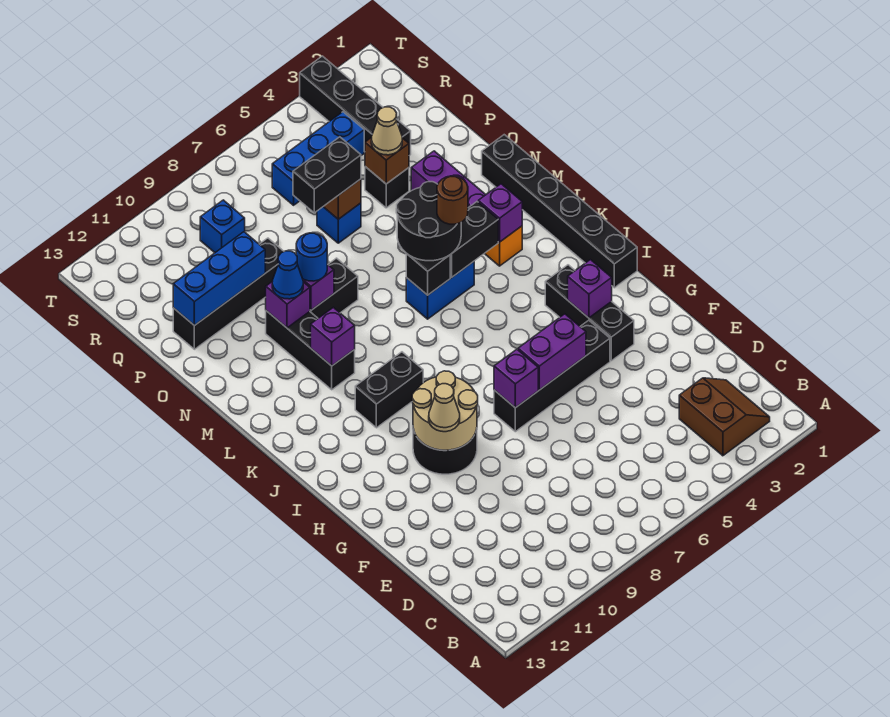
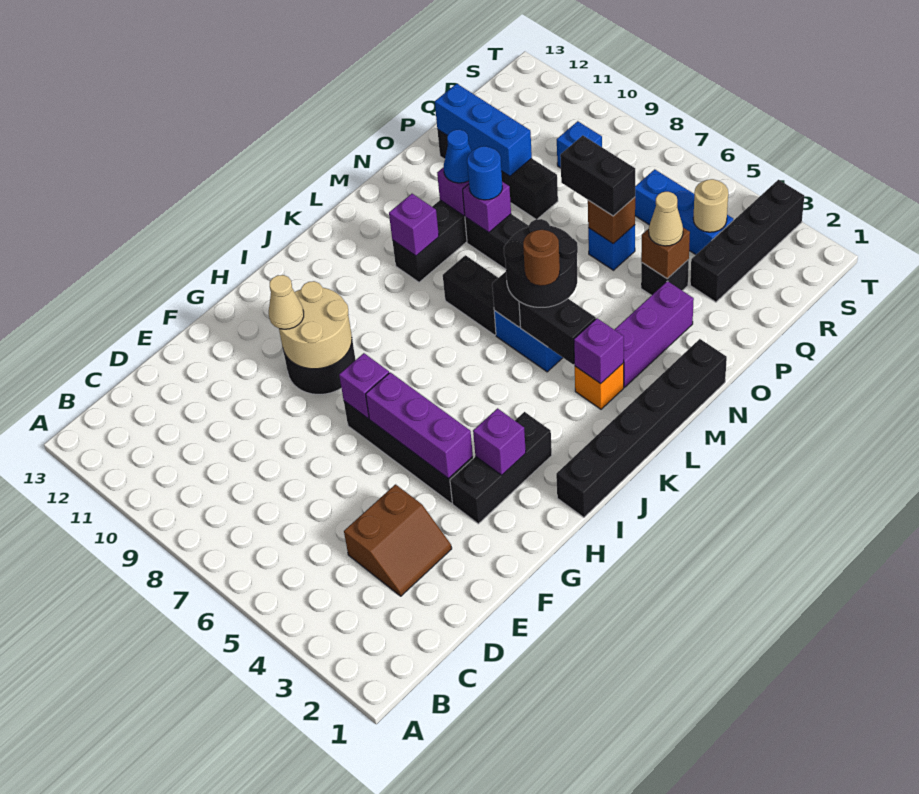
brown slope B2:C3 level 1 top 3 -> brown slope D3:E4 level 1 top 4
purple brick G5:G6 level 2 -> purple brick G4:G6 level 2
black brick J9:J10 level 1 -> black brick L7:L8 level 1
none -> tan round brick R4 level 2

